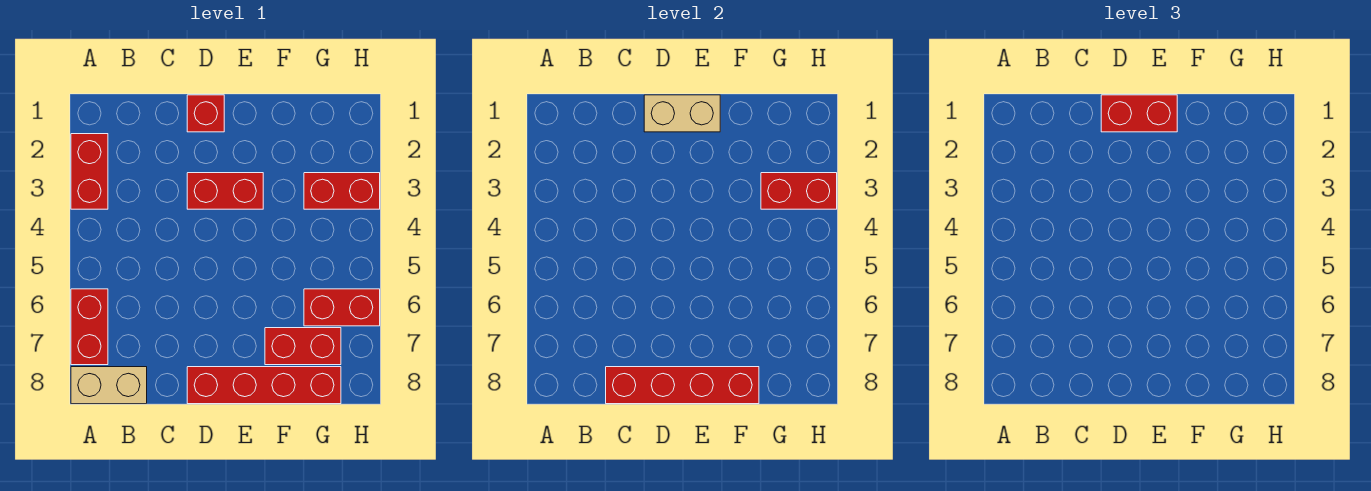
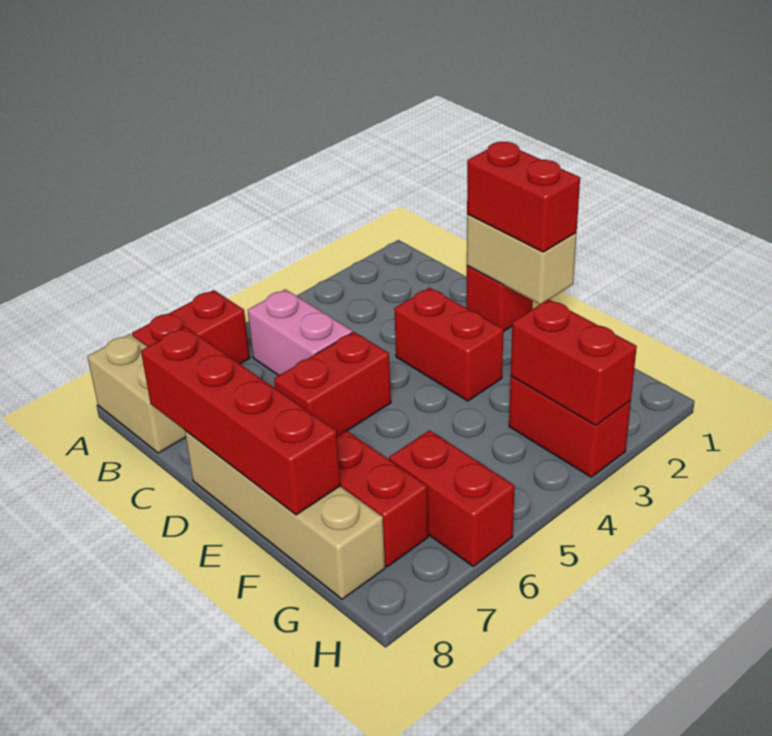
red brick A2:A3 level 1 -> red brick D5:D6 level 1
none -> pink brick B5:C5 level 1
red brick D8:G8 level 1 -> tan brick D8:G8 level 1

